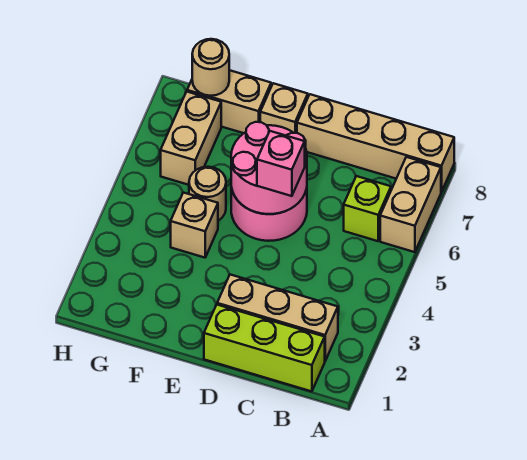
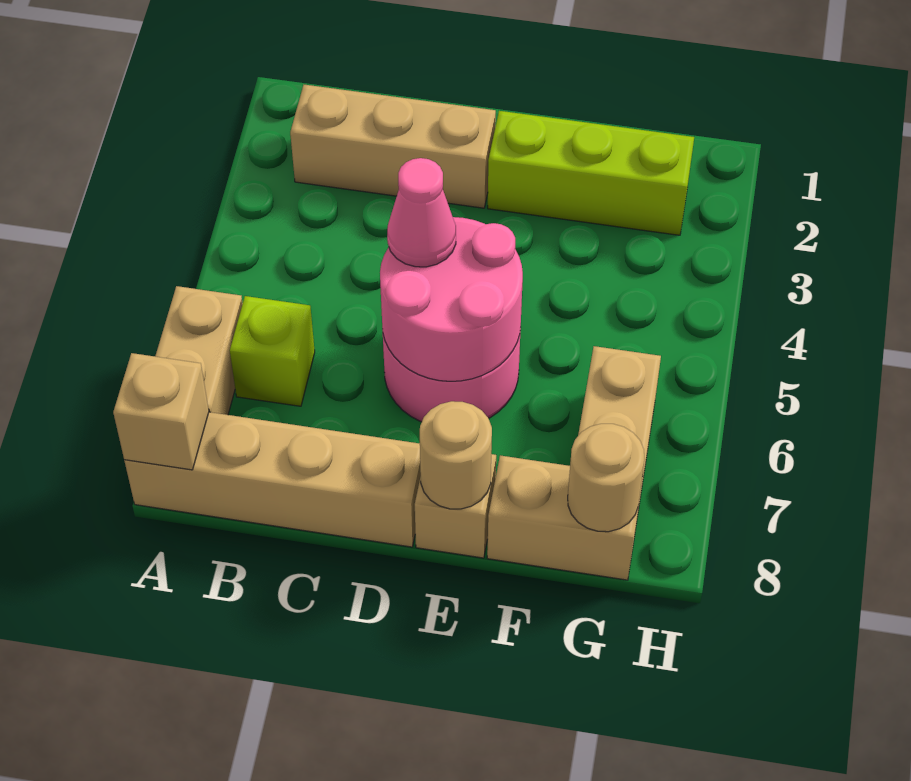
lime brick B1:D1 level 1 -> lime brick E2:G2 level 1
pink brick D5 level 3 -> pink cone D5 level 3
tan brick F4 level 1 -> tan brick A8 level 2
tan round brick F5 level 1 -> tan round brick E8 level 2

